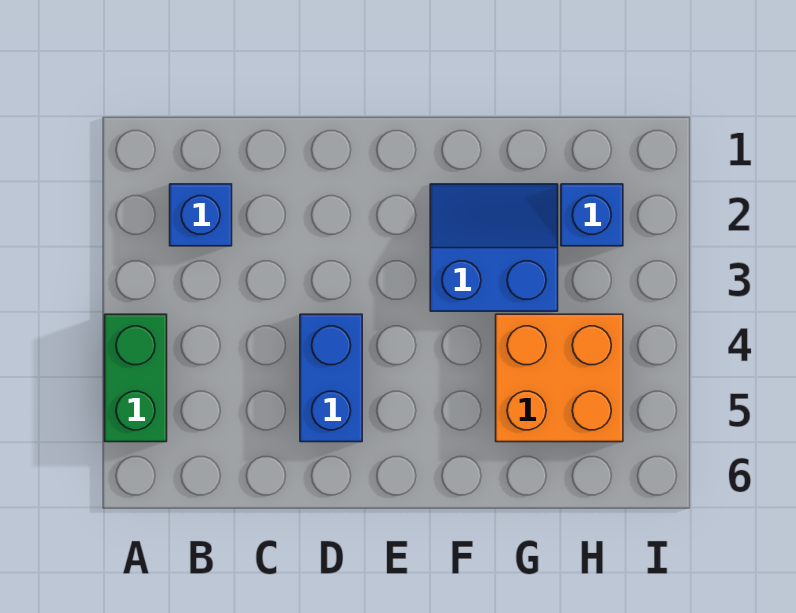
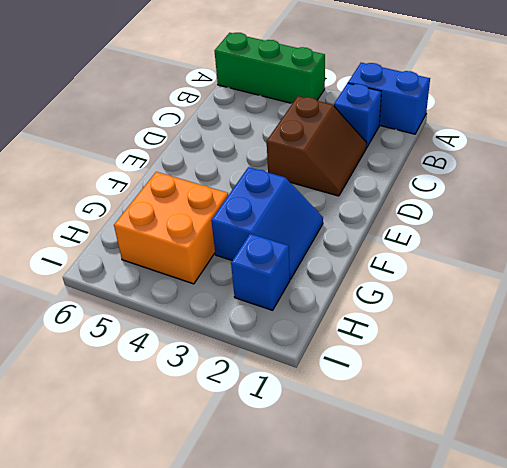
green brick A4:A5 level 1 -> green brick A4:A6 level 1
none -> brown slope C2:D3 level 1 top 3
blue brick D4:D5 level 1 -> blue brick A1:A2 level 1

